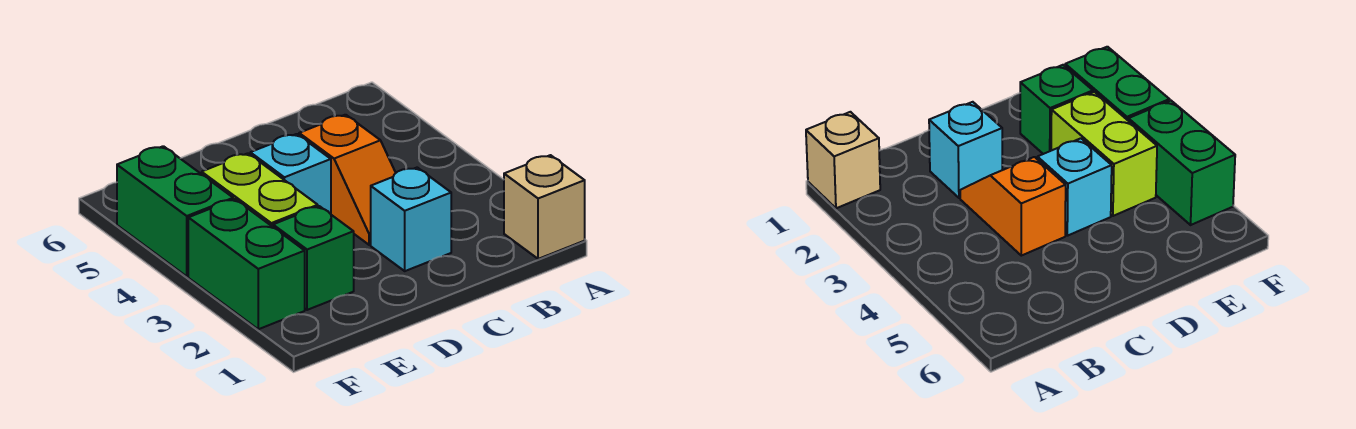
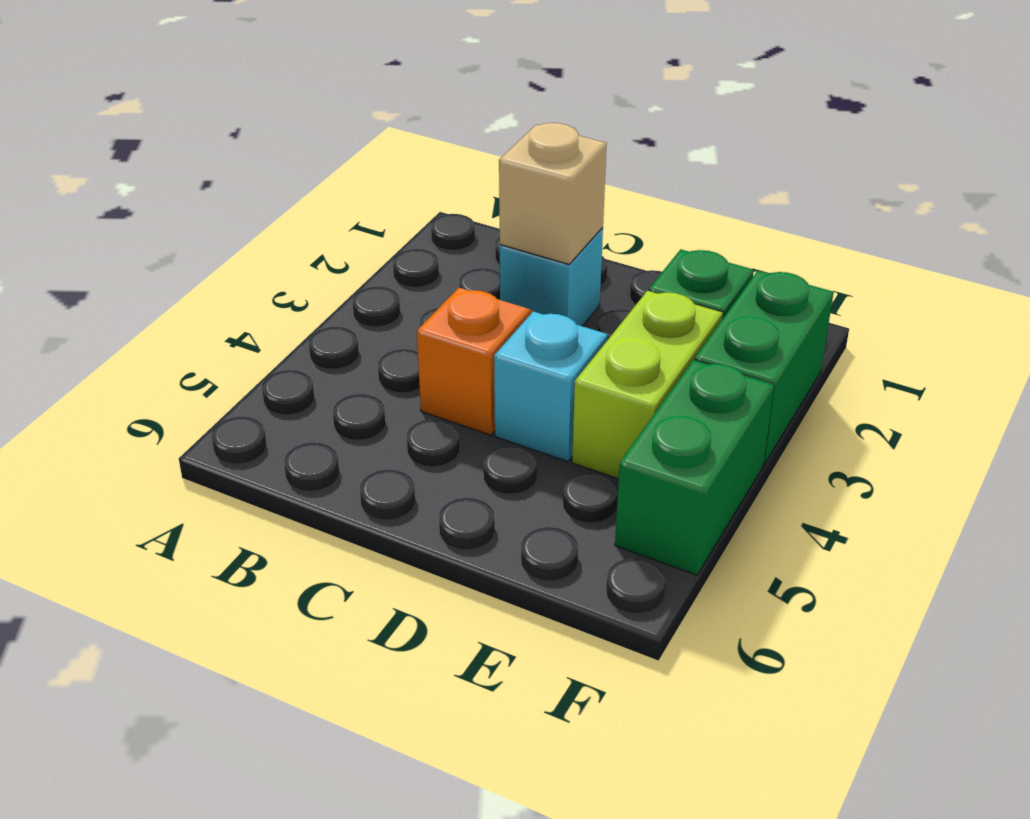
tan brick A1 level 1 -> tan brick C2 level 2

